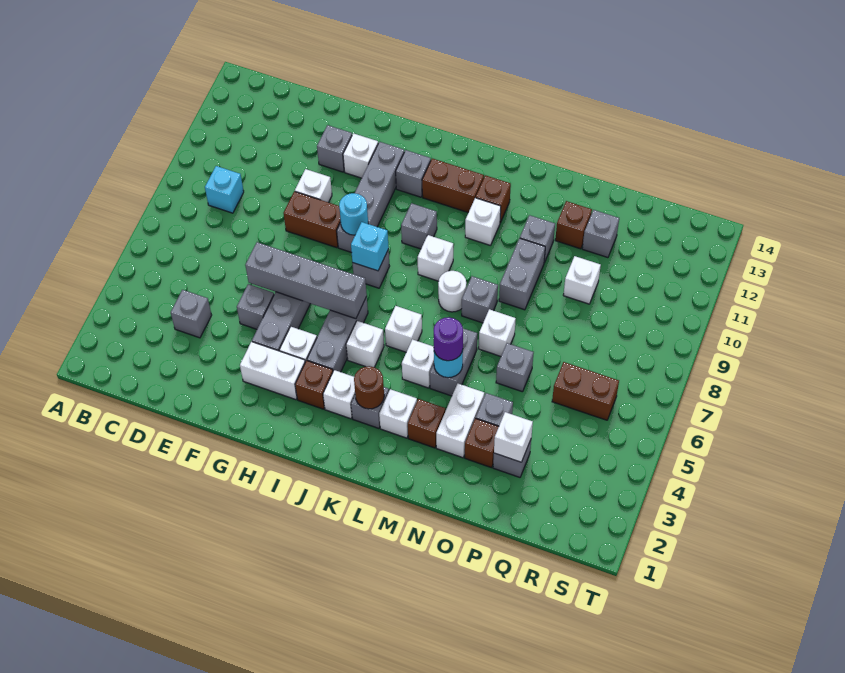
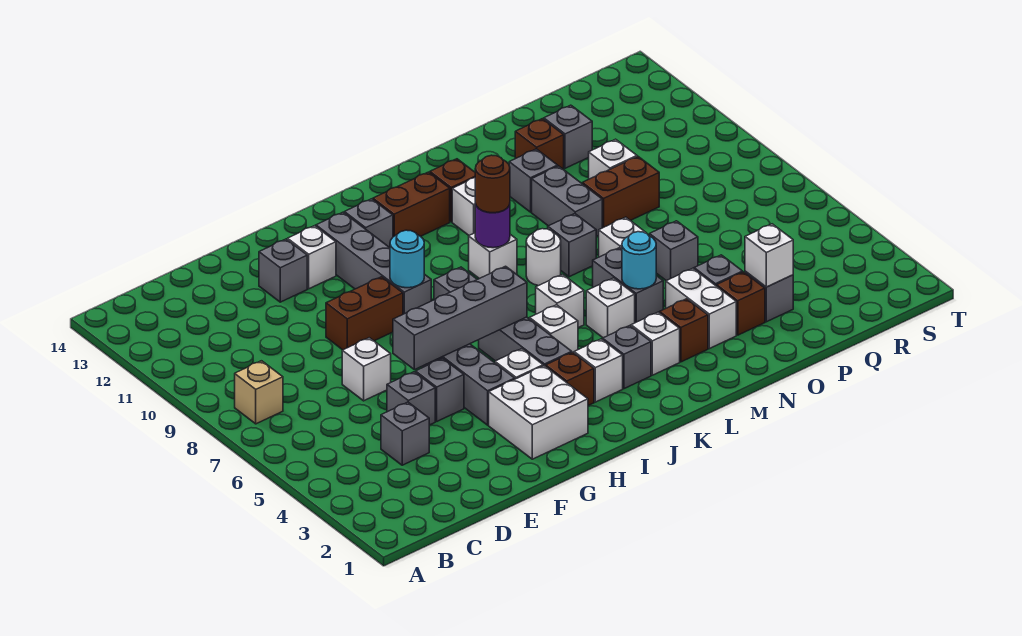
none -> tan brick B8 level 1
cyan brick C9 level 1 -> none
white brick F10 level 1 -> white brick E7 level 1
white brick G3:H3 level 1 -> white brick G2:H3 level 1
cyan brick I8 level 2 -> none
grey brick J10 level 1 -> grey brick E5 level 1
brown round brick K3 level 2 -> brown round brick K9 level 3
purple round brick M5 level 3 -> purple round brick K9 level 2
brown brick Q6:R6 level 1 -> brown brick O9:P9 level 1

